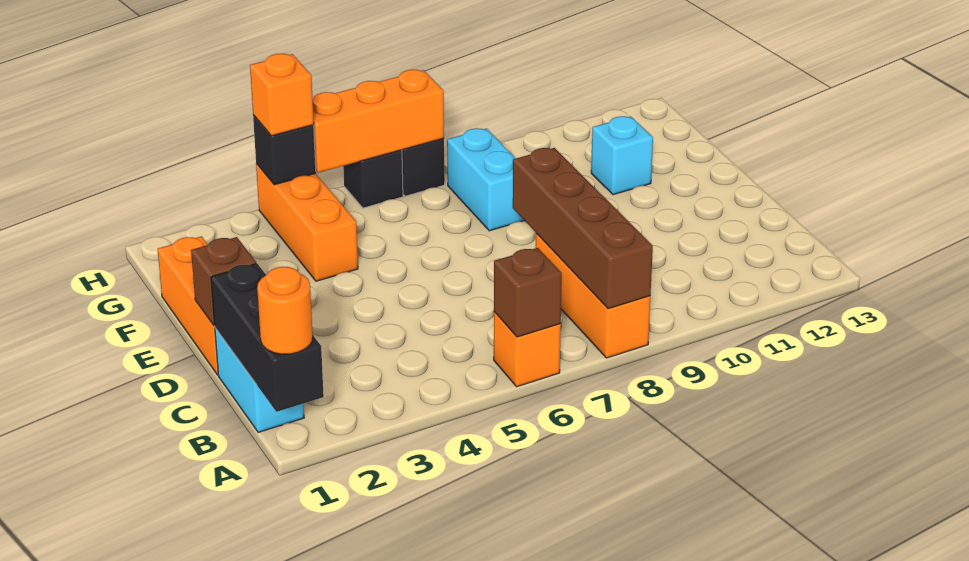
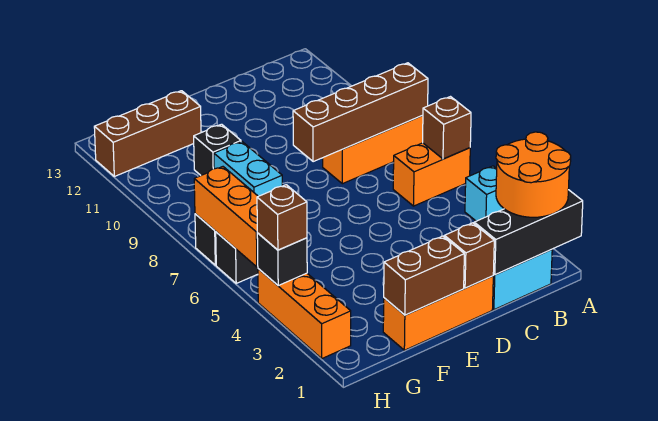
orange round brick A1 level 3 -> orange round brick A1:B2 level 3
orange brick A6 level 1 -> orange brick A6:B6 level 1
none -> brown brick E1:F1 level 2
orange brick F4:H4 level 1 -> orange brick H2:H4 level 1
cyan brick F8:G8 level 1 -> cyan brick F8:F9 level 1
none -> black brick F10 level 1
cyan brick F11 level 1 -> cyan brick A4 level 1
none -> brown brick F12:H12 level 1
orange brick H4 level 3 -> brown brick H4 level 3

